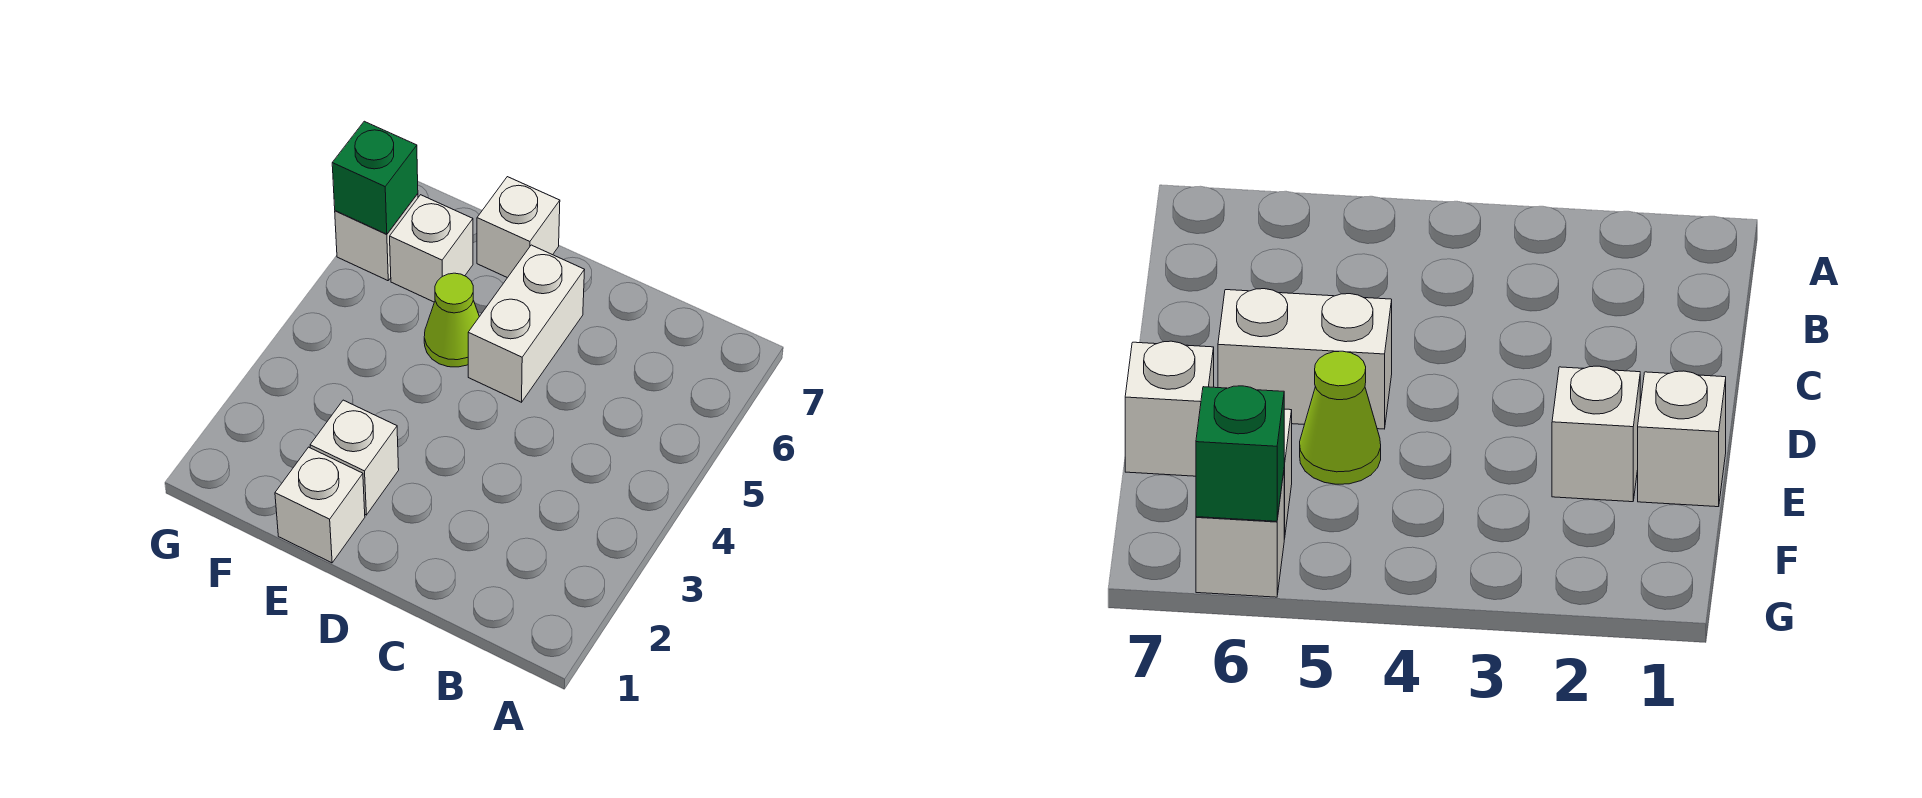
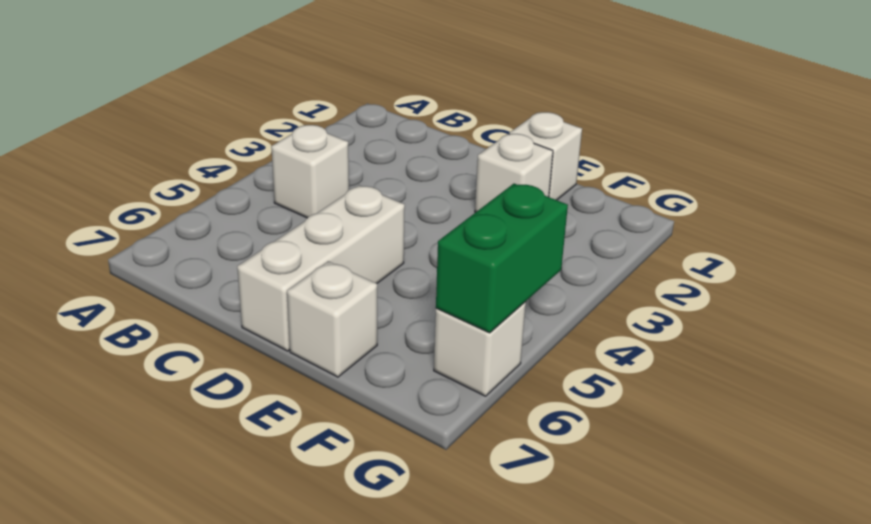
white brick D5:D6 level 1 -> white brick D5:D7 level 1
lime cone E5 level 1 -> none
white brick F6 level 1 -> white brick B4 level 1
green brick G6 level 2 -> green brick G5:G6 level 2

